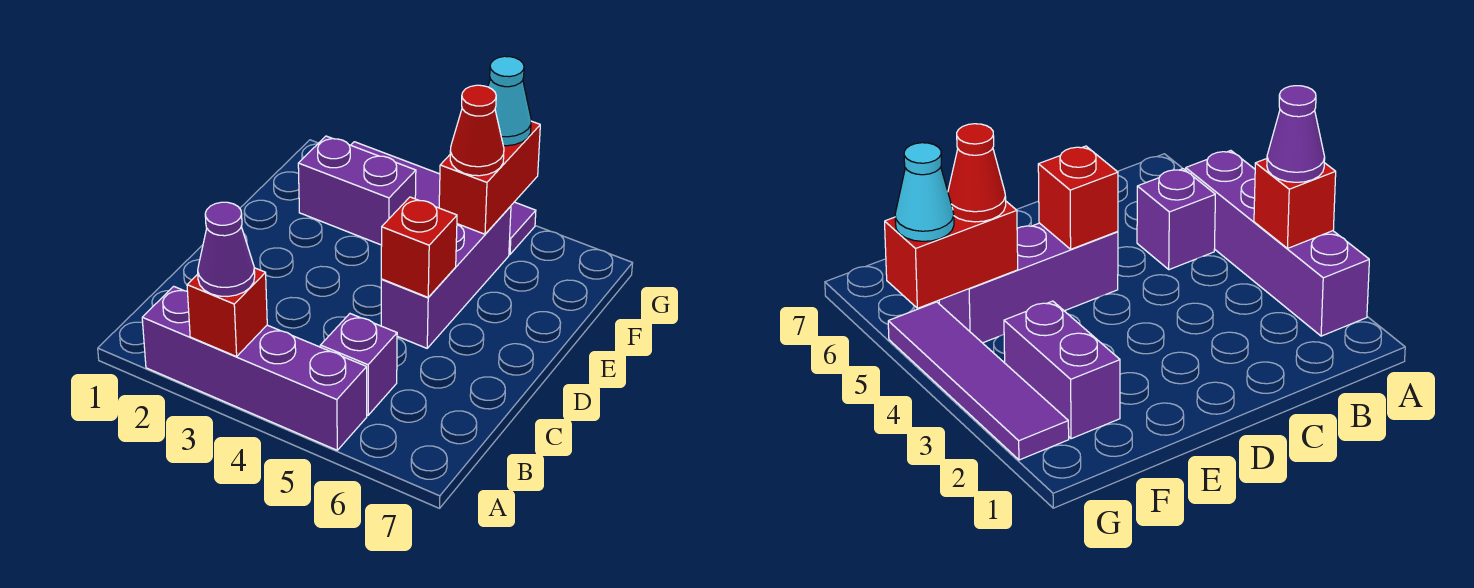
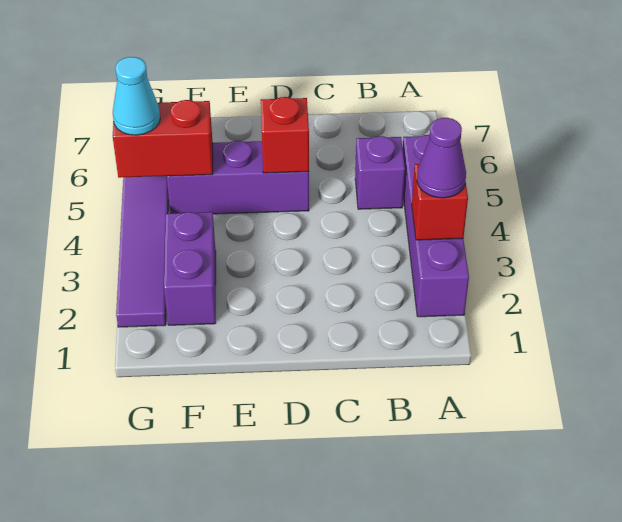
red cone F5 level 3 -> none

